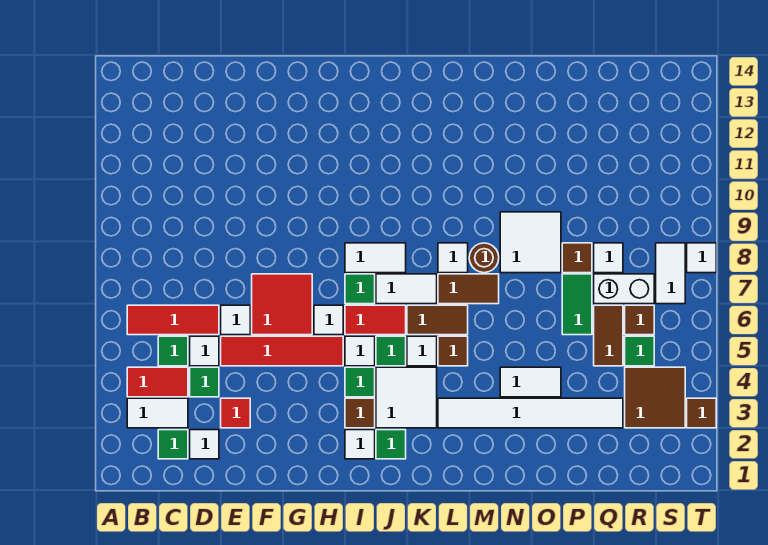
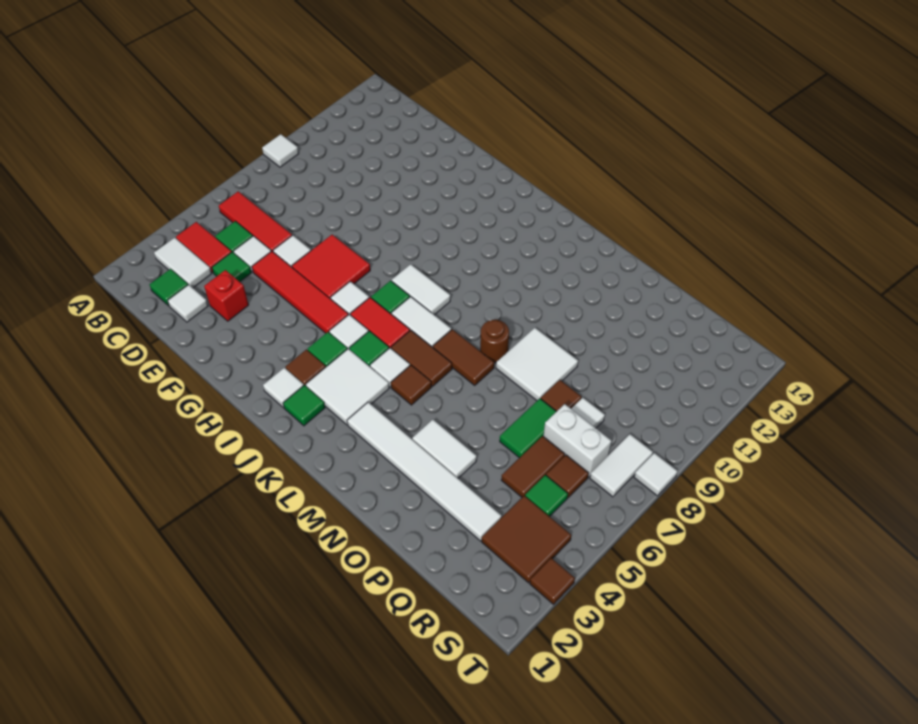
red tile E3 level 1 -> red brick E3 level 1
white tile L8 level 1 -> white tile A9 level 1

